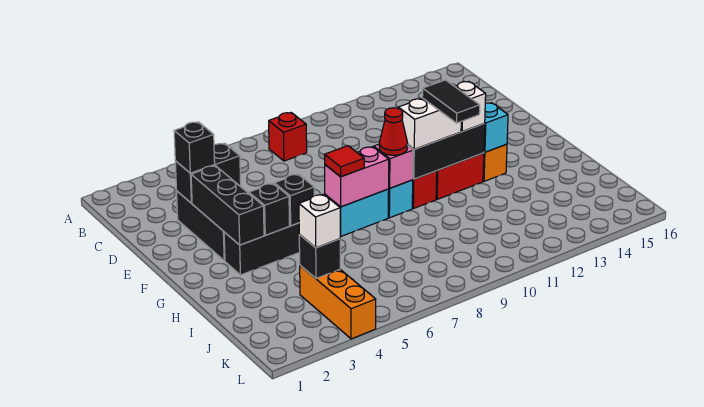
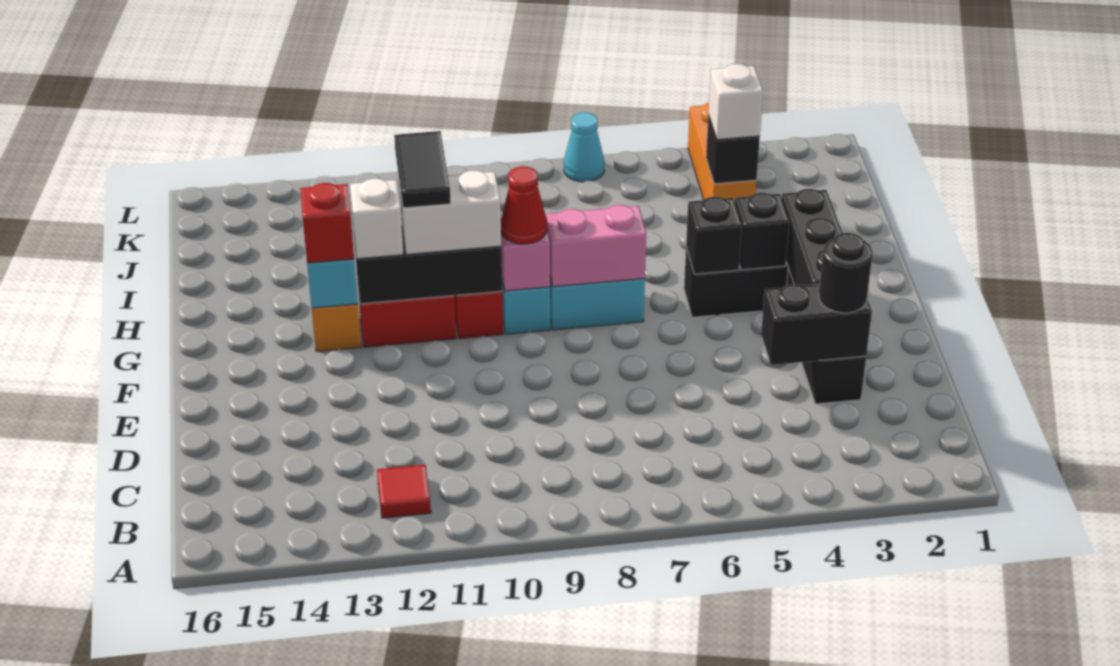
red brick B8 level 1 -> red brick G13 level 3
black brick D3 level 3 -> black round brick D3 level 3
red tile G7 level 3 -> red tile B12 level 1
none -> cyan cone L7 level 1

